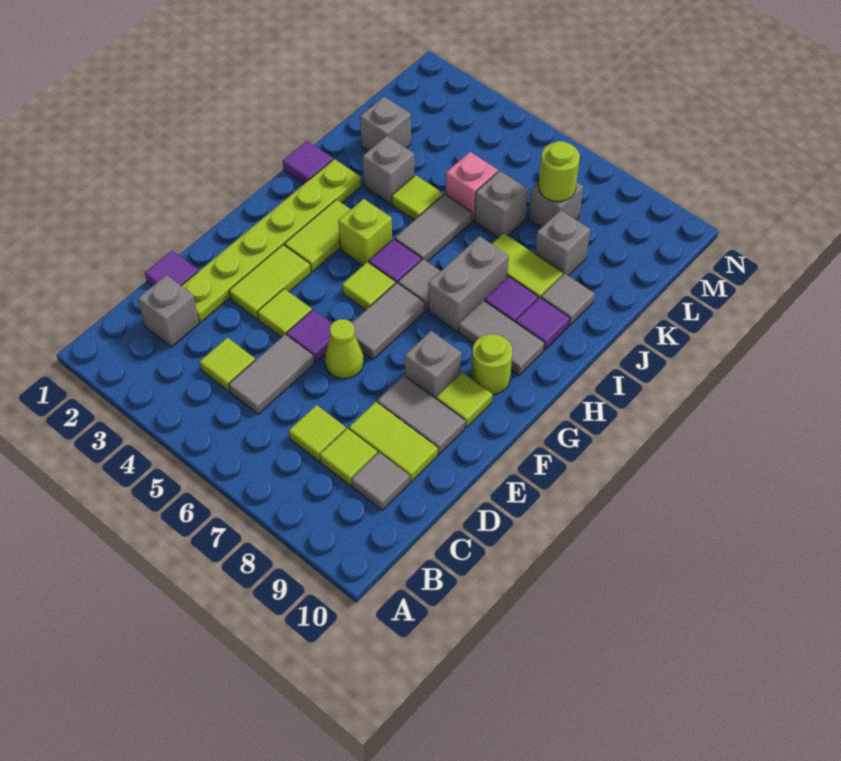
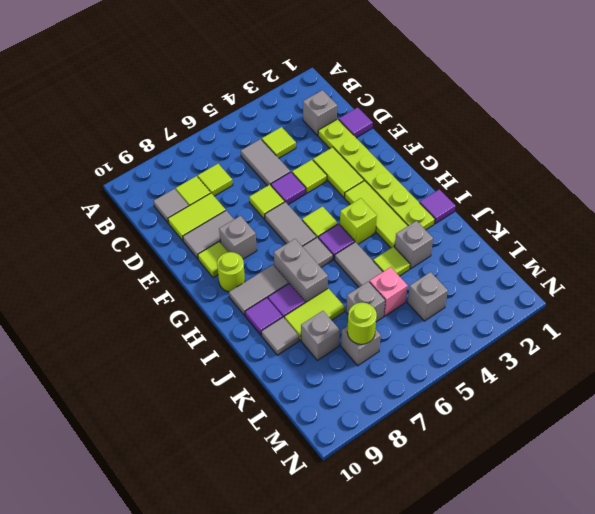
lime cone E6 level 1 -> lime tile E6 level 1
lime tile G3:H3 level 1 -> lime tile G3:I3 level 1
grey brick K2 level 1 -> grey brick L4 level 1

